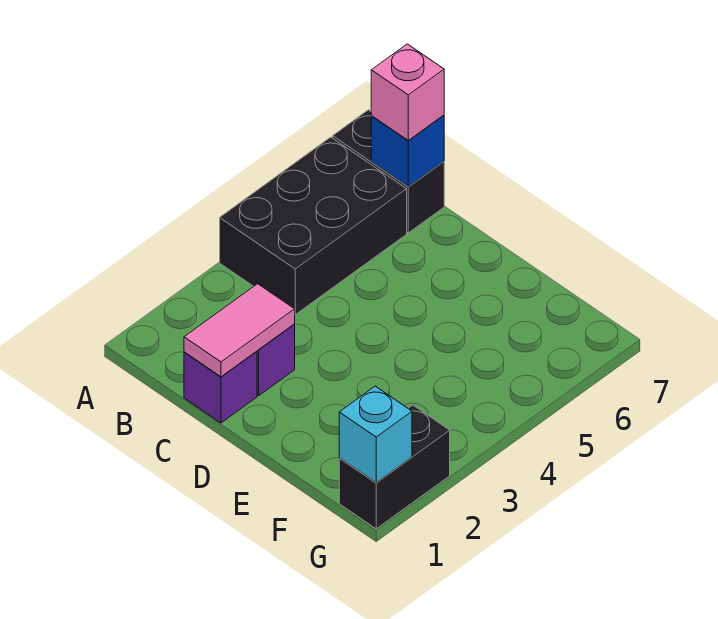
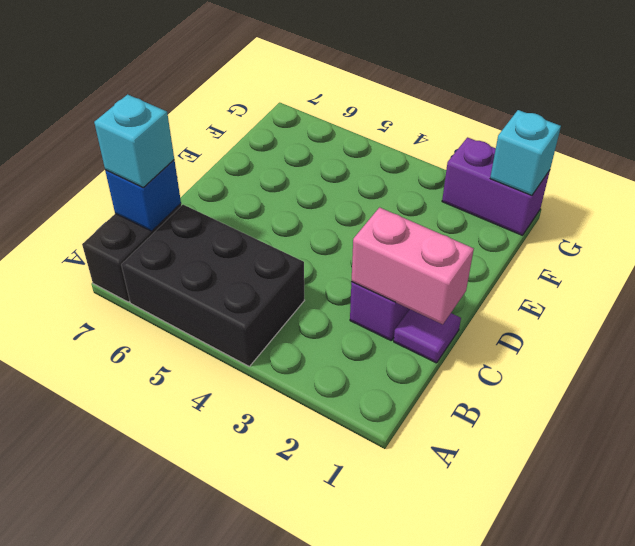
pink brick B7 level 3 -> cyan brick B7 level 3
purple brick C1 level 1 -> purple tile C1 level 1
pink tile C1:C2 level 2 -> pink brick C1:C2 level 2
black brick G1:G2 level 1 -> purple brick G1:G2 level 1

